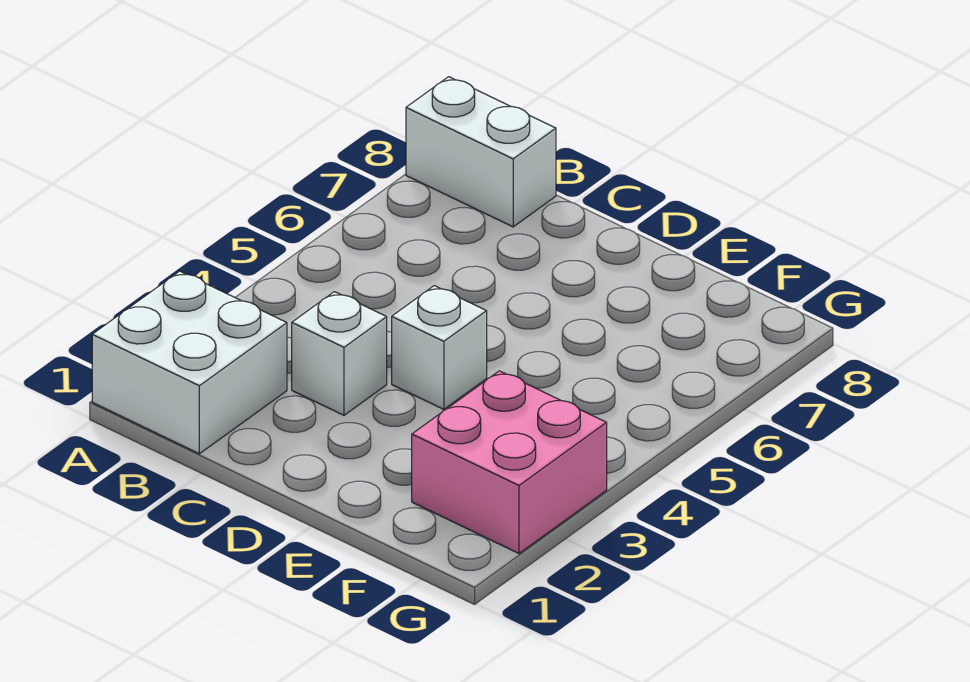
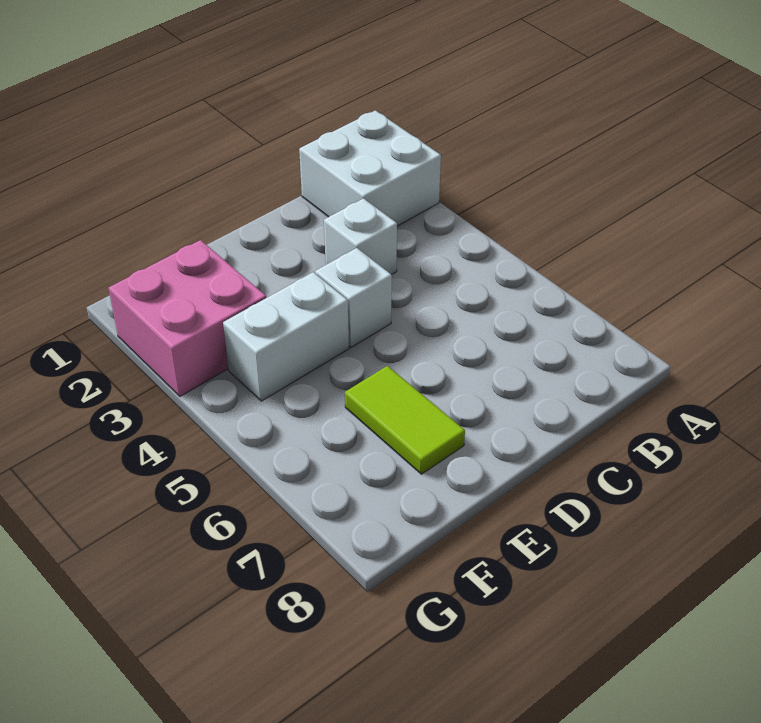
white brick A8:B8 level 1 -> white brick E4:F4 level 1
none -> lime tile E6:E7 level 1

